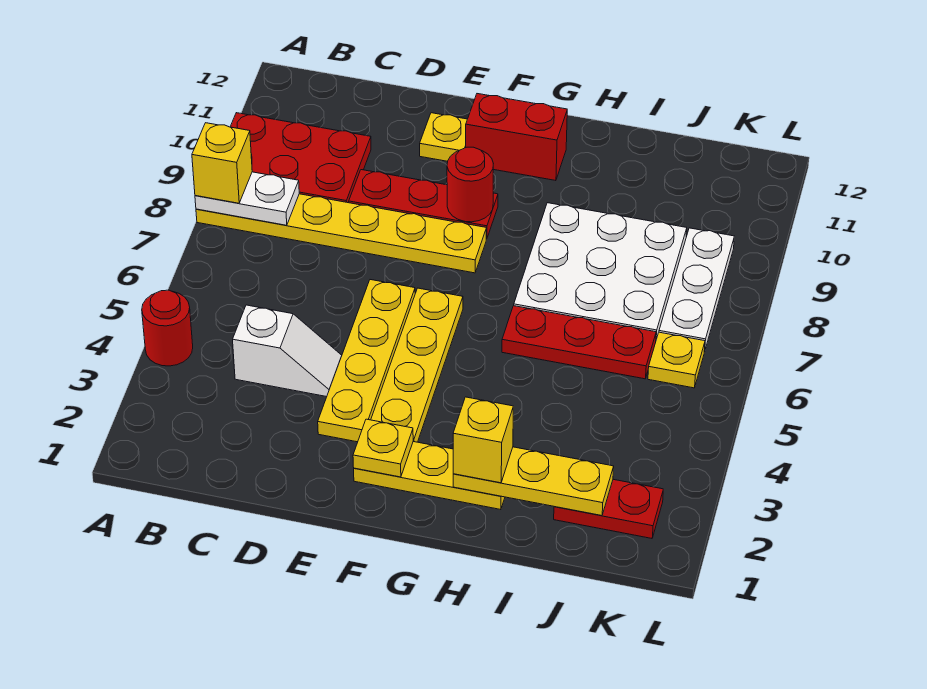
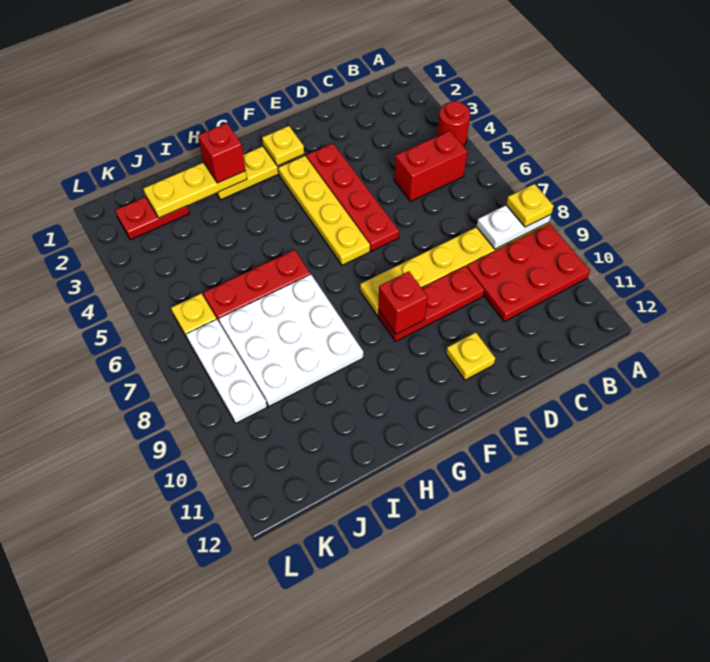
yellow brick A8 level 3 -> yellow plate A8 level 3
white slope C4:D4 level 1 top C -> none
yellow plate E3:E6 level 1 -> red plate E3:E6 level 1
red round brick F9 level 2 -> red brick F9 level 2
red brick F11:G11 level 1 -> red brick B5:C5 level 1
yellow brick H2 level 3 -> red brick H2 level 3

